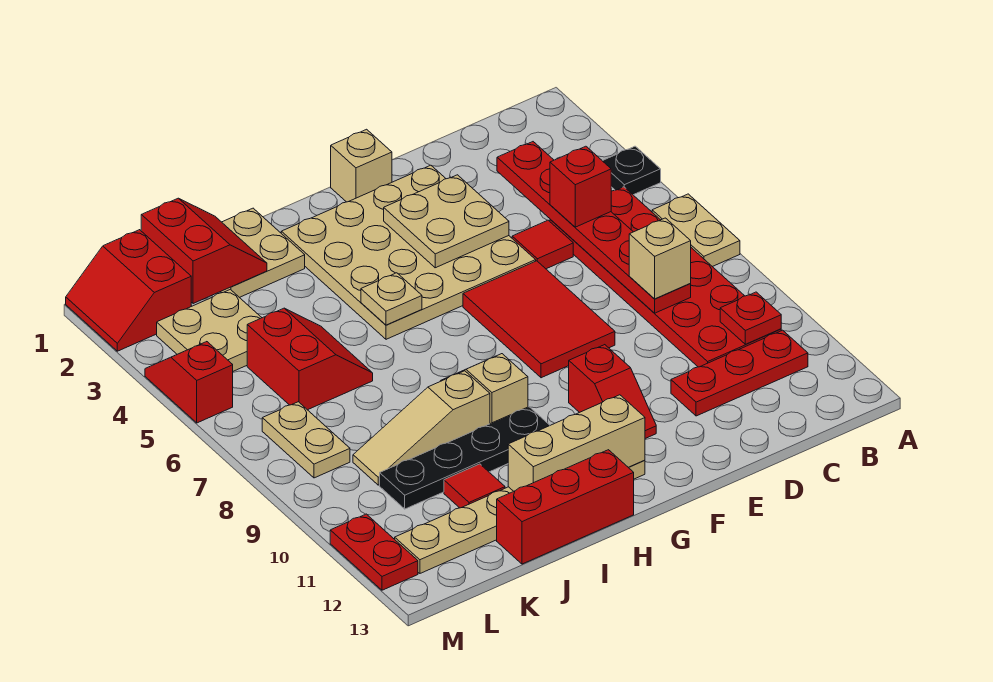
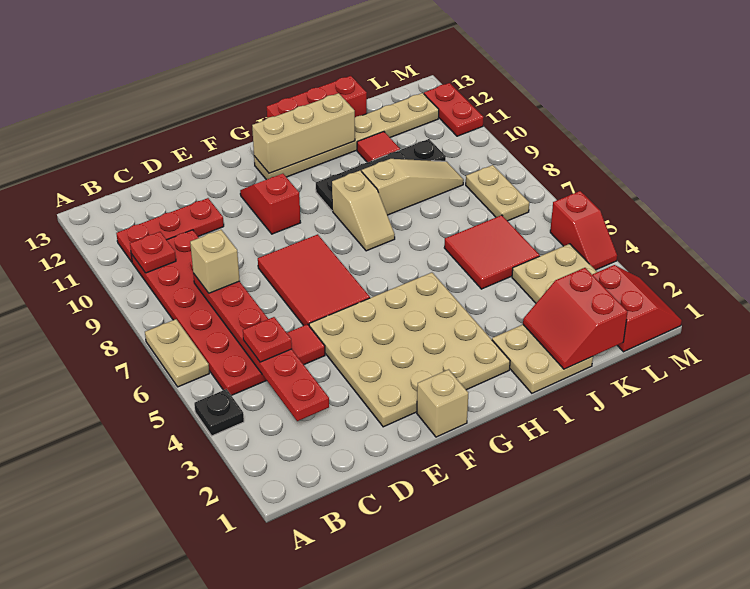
red brick C5 level 3 -> red plate C5 level 3
tan plate E3:F4 level 2 -> none
tan plate H5 level 2 -> none
red slope J5:K6 level 1 top K -> red tile J5:K6 level 1

